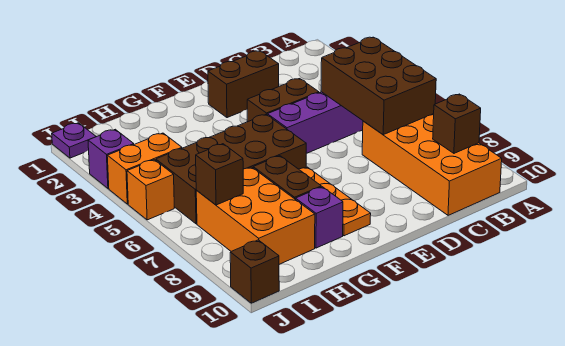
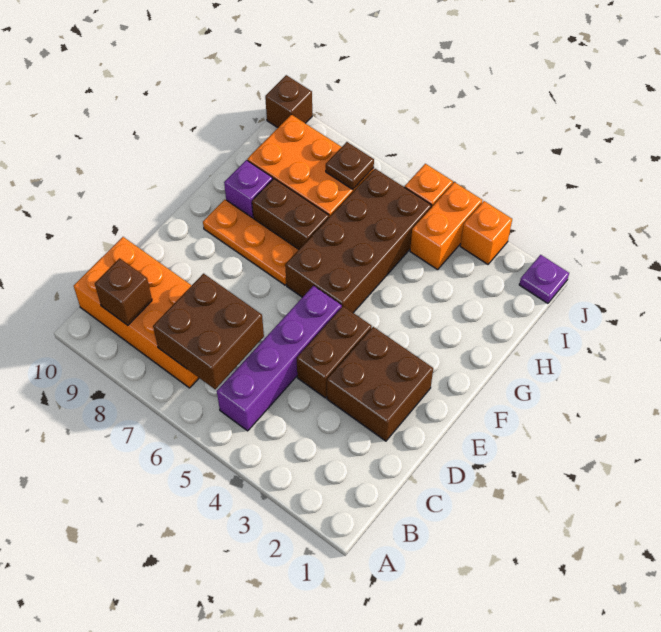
brown brick B5:C7 level 2 -> brown brick B6:C7 level 2
brown brick D2:E2 level 1 -> brown brick D2:E3 level 1
brown brick I7 level 2 -> brown plate I7 level 2
purple brick J3 level 1 -> orange brick J3 level 1

